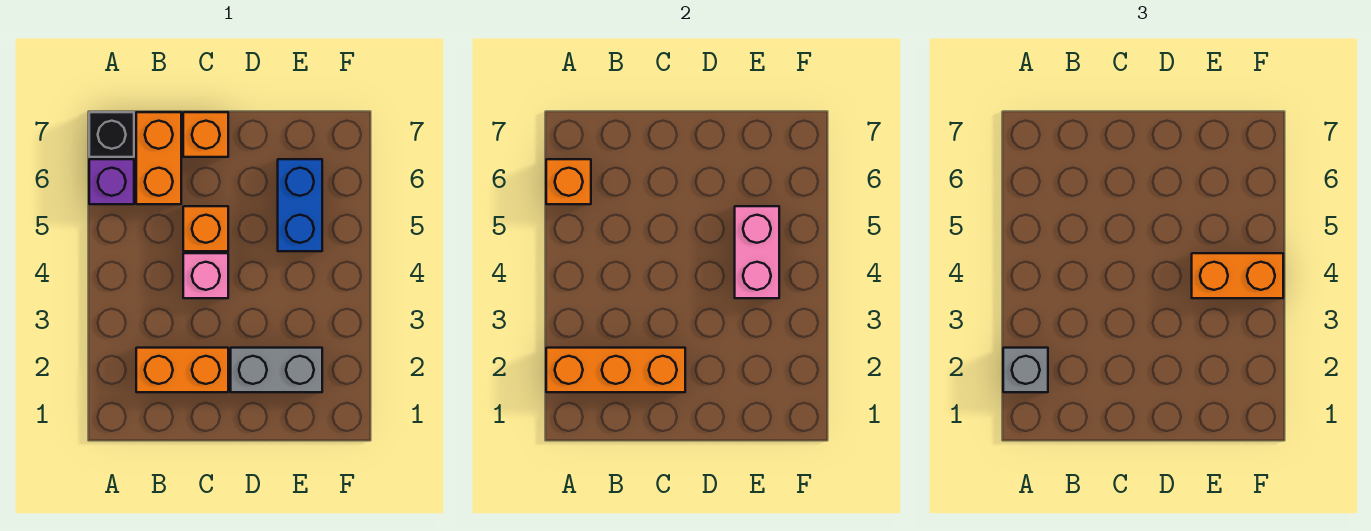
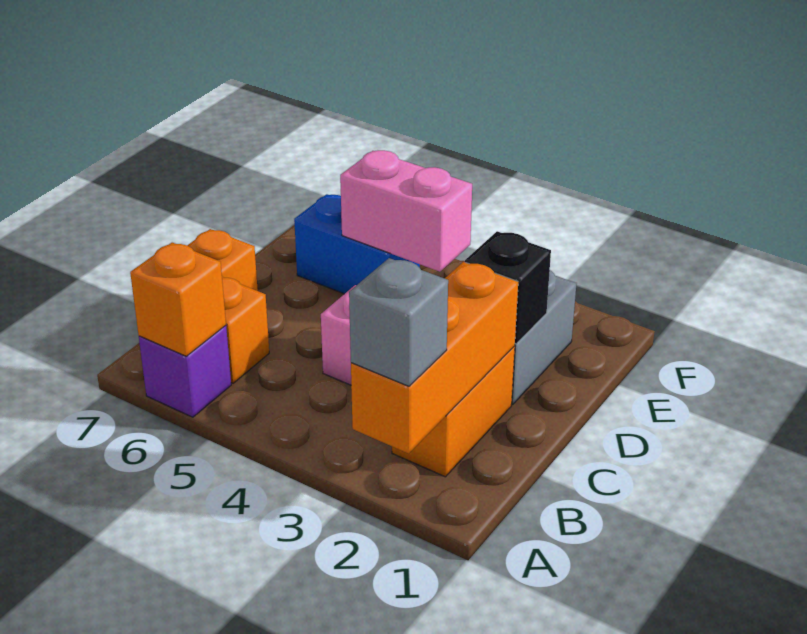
black brick A7 level 1 -> black brick D2 level 2
orange brick C5 level 1 -> none
orange brick E4:F4 level 3 -> none

